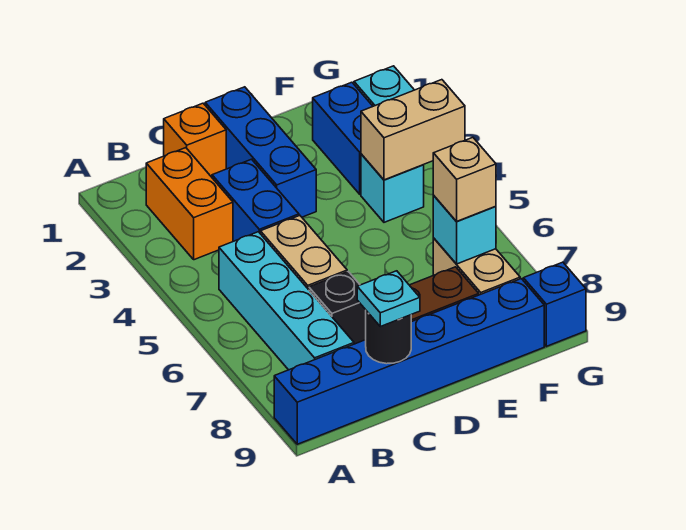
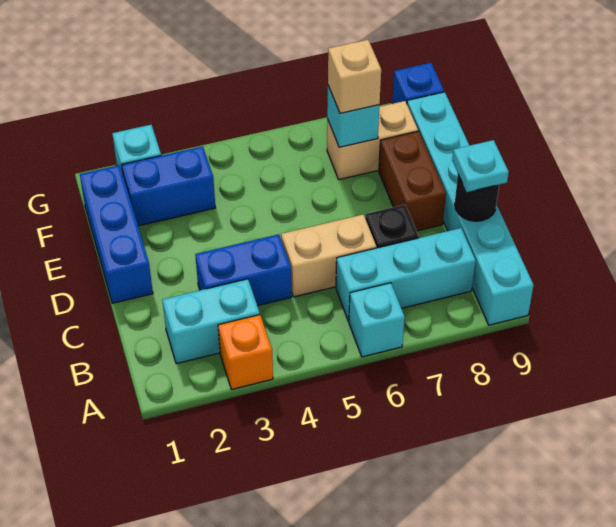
blue brick A9:F9 level 1 -> cyan brick A9:F9 level 1
orange brick B2:B3 level 1 -> cyan brick B2:B3 level 1
cyan brick B5:B8 level 1 -> cyan brick B6:B8 level 1
orange brick C1 level 1 -> orange brick A3 level 1
blue brick D1:D3 level 1 -> blue brick D1:F1 level 1
cyan brick F4 level 1 -> cyan brick A6 level 1
tan brick F4:G4 level 2 -> none

